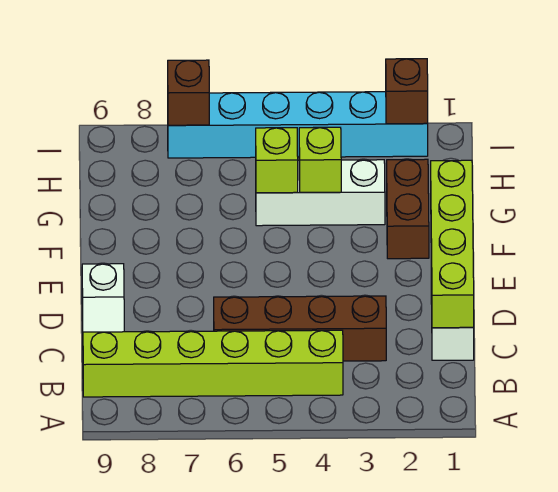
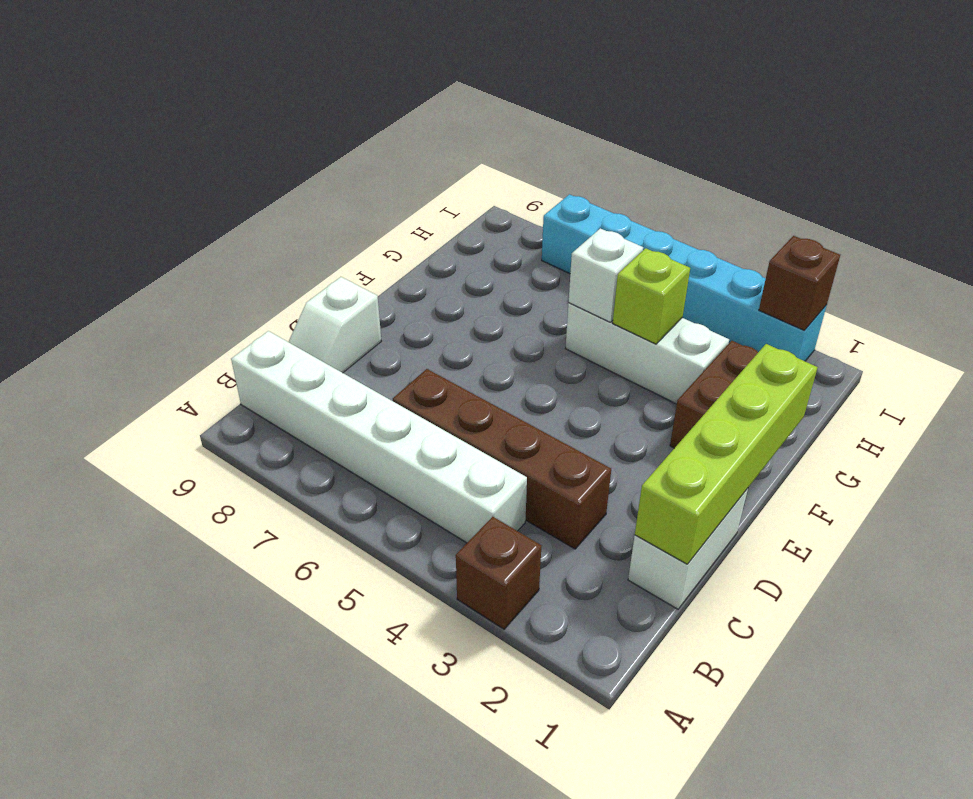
lime brick B4:B9 level 1 -> white brick B4:B9 level 1
lime brick G5 level 2 -> white brick G5 level 2
brown brick I7 level 2 -> brown brick A3 level 1

